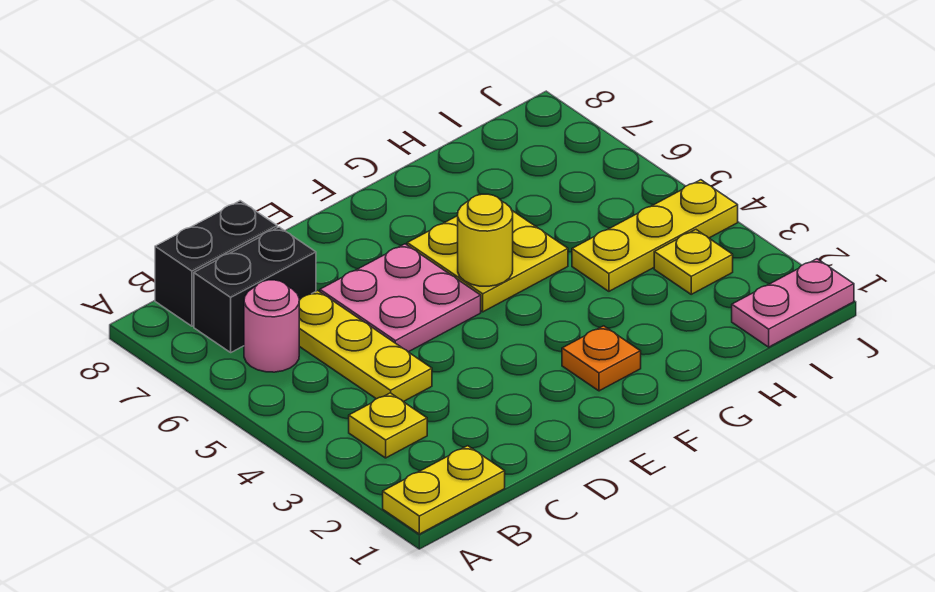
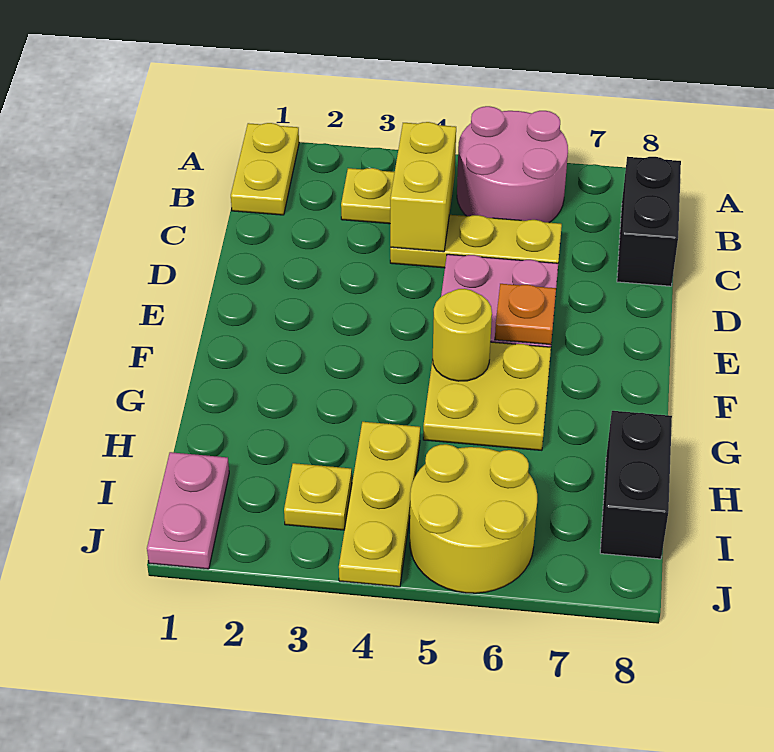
none -> yellow brick B4:C4 level 2
pink round brick B6 level 1 -> pink round brick A5:B6 level 1
black brick B7:C7 level 1 -> black brick H8:I8 level 1
orange plate F2 level 1 -> orange plate E6 level 2
none -> yellow round brick I5:J6 level 1

